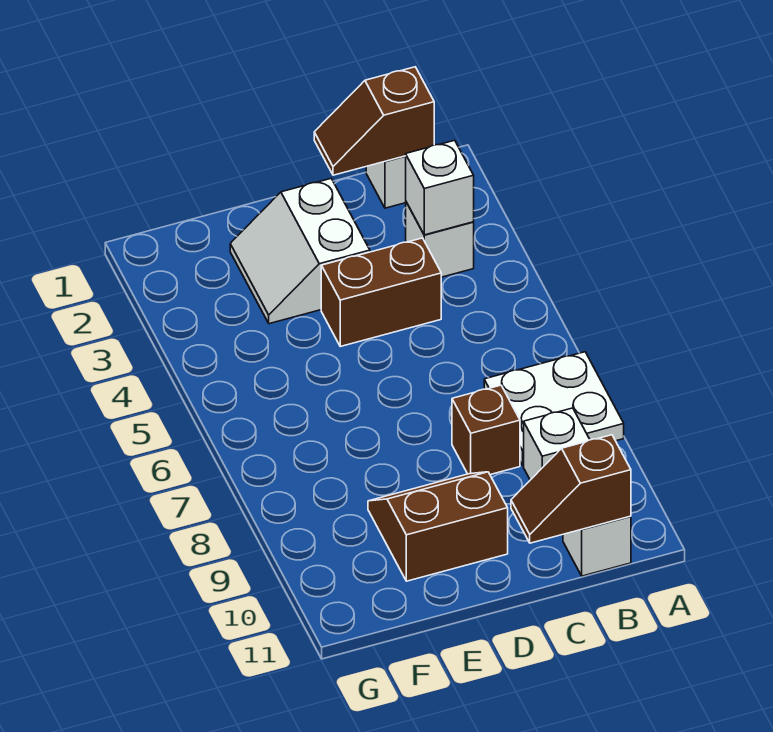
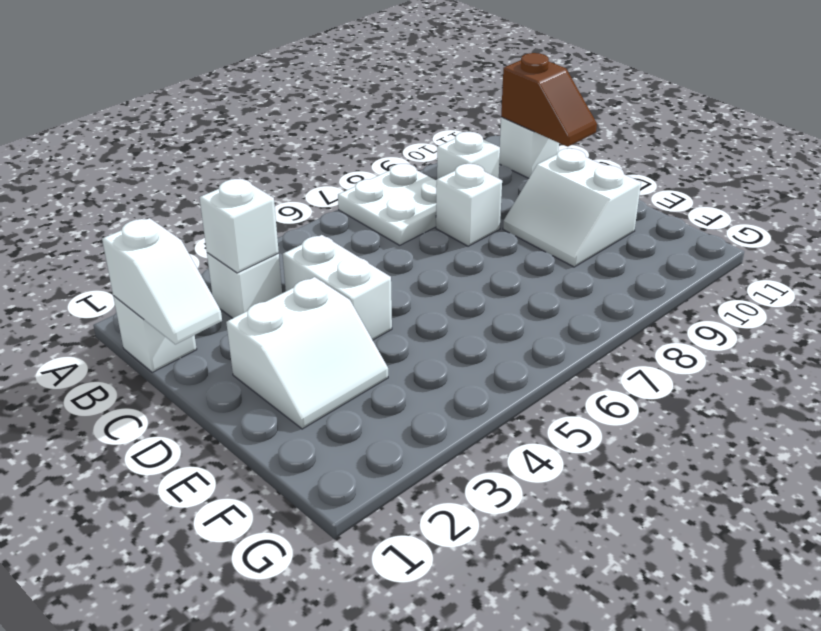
brown slope B1:C1 level 2 top B -> white slope B1:C1 level 2 top B
brown brick C4:D4 level 1 -> white brick C4:D4 level 1
brown brick C8 level 1 -> white brick C8 level 1
brown slope D9:E10 level 1 top 10 -> white slope D9:E10 level 1 top 10

